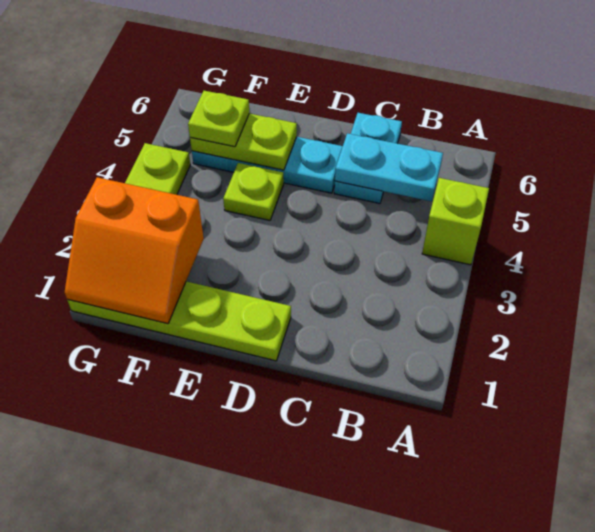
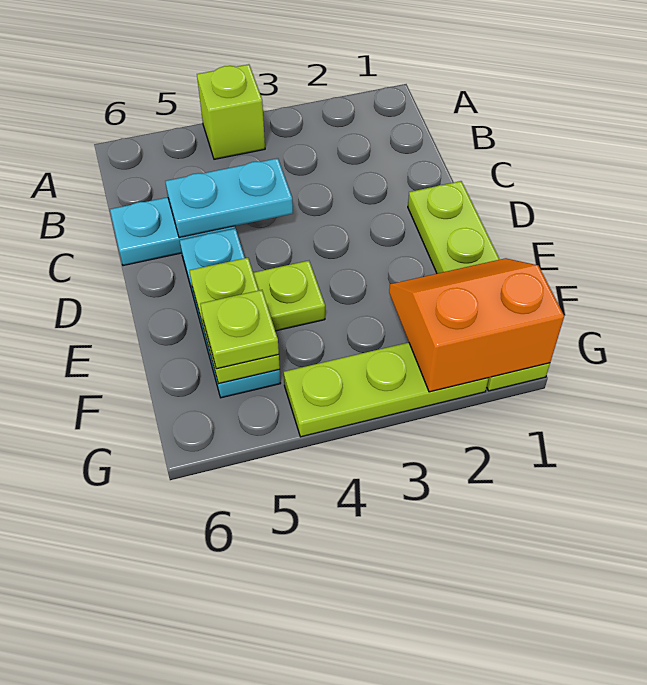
cyan plate B5:C5 level 2 -> cyan plate C4:C5 level 2
orange slope F1:G2 level 2 top 2 -> orange slope F1:G2 level 2 top G

